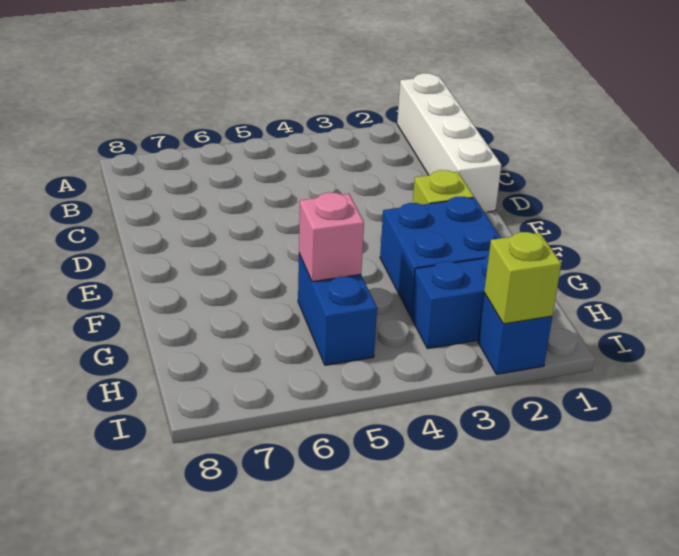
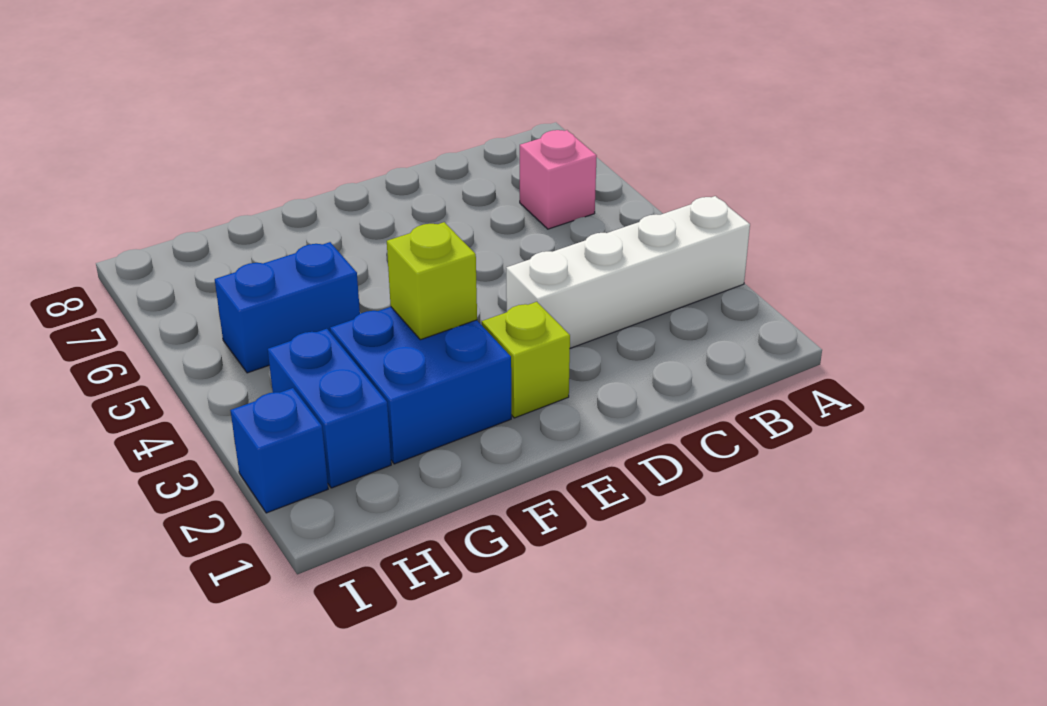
white brick A1:D1 level 1 -> white brick A3:D3 level 1
pink brick G5 level 2 -> pink brick B6 level 1
lime brick I2 level 2 -> lime brick F3 level 2

